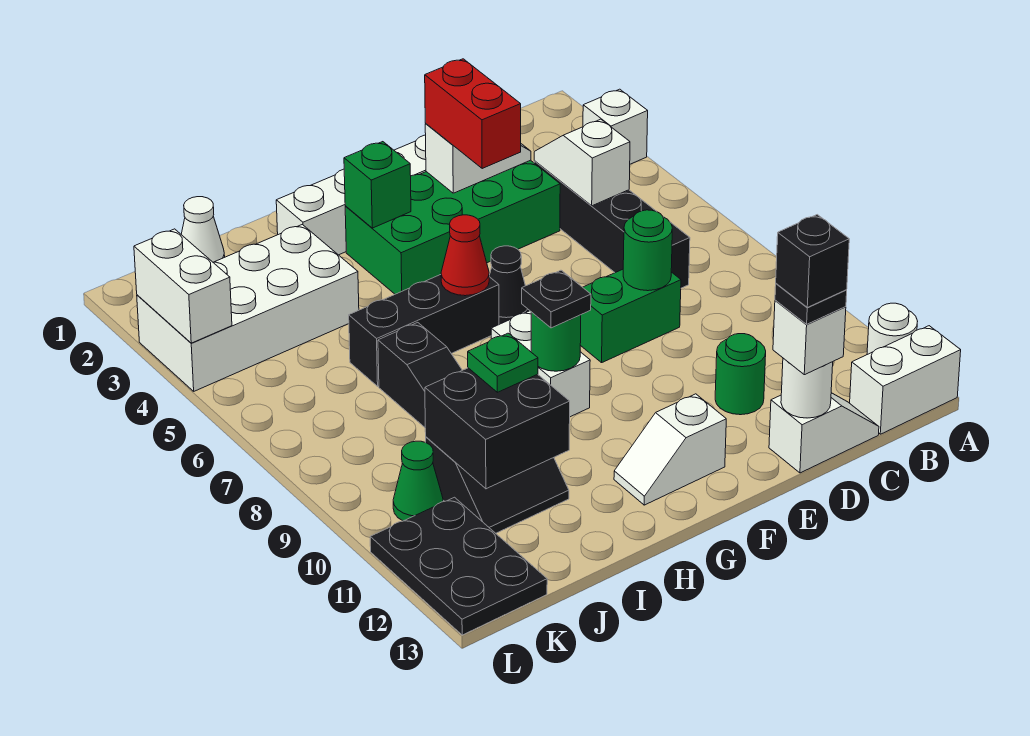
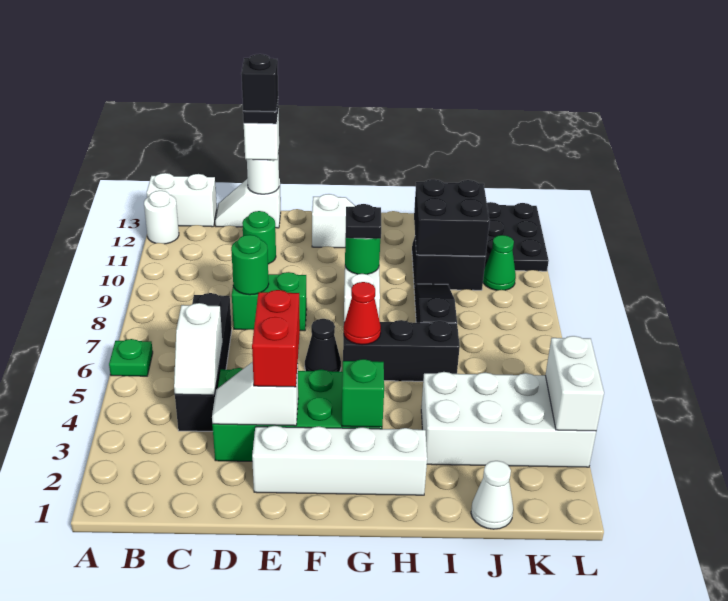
white brick A3 level 1 -> none
green plate I10 level 3 -> green plate A6 level 1

